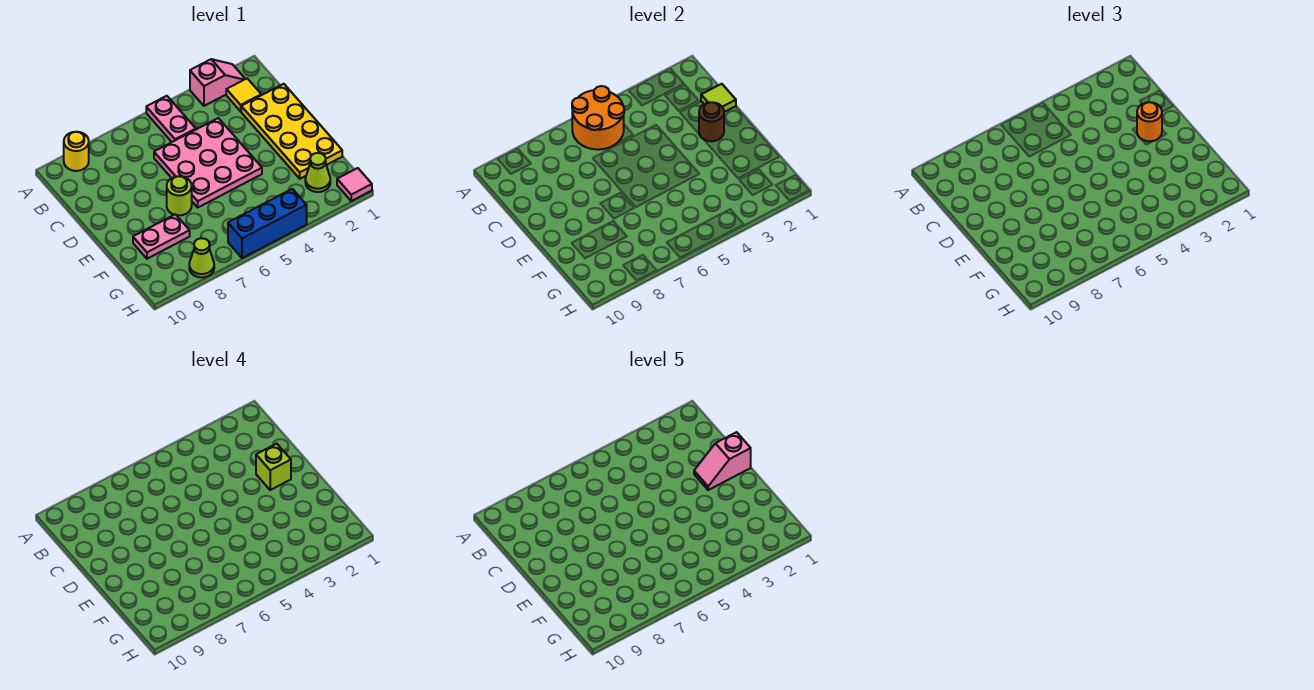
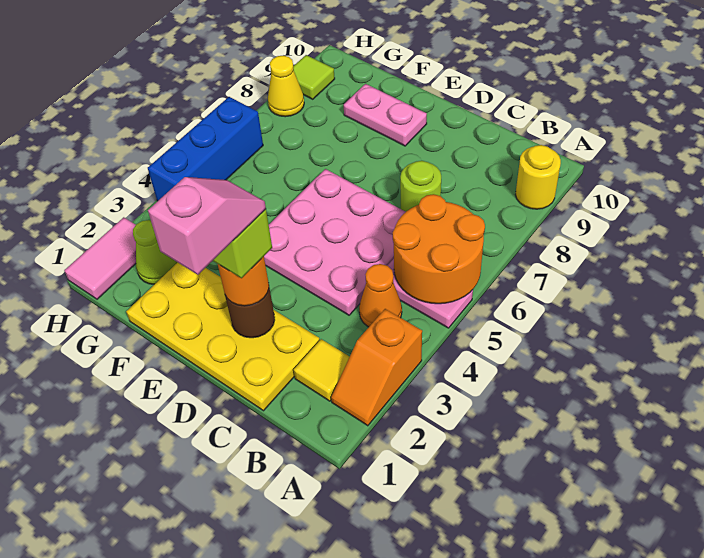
pink slope A2:A3 level 1 top 3 -> orange slope A2:A3 level 1 top 3
none -> orange cone B4 level 1
lime tile C1 level 2 -> lime tile H9 level 1
lime round brick E7 level 1 -> lime round brick C7 level 1
pink plate F8:F9 level 1 -> pink plate E9:F9 level 1
pink tile H1 level 1 -> pink tile H1:H2 level 1
lime cone H8 level 1 -> yellow cone H8 level 1

